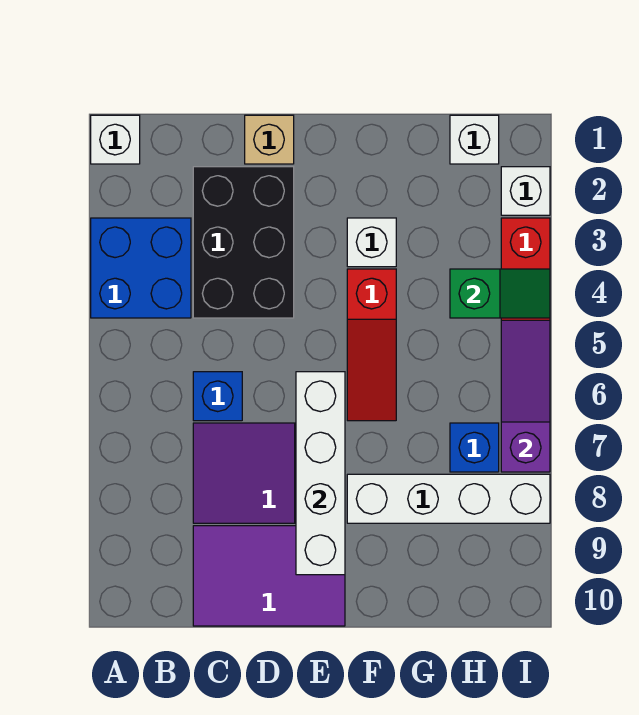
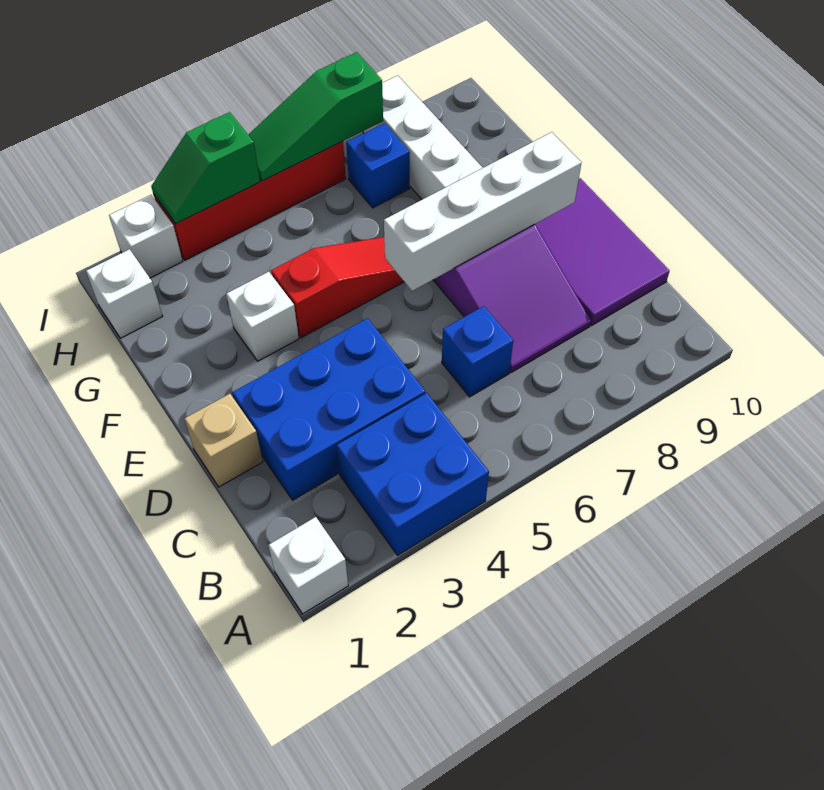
black brick C2:D4 level 1 -> blue brick C2:D4 level 1
green slope H4:I4 level 2 top H -> green slope I3:I4 level 2 top 4
purple slope I5:I7 level 2 top 7 -> green slope I5:I7 level 2 top 7

